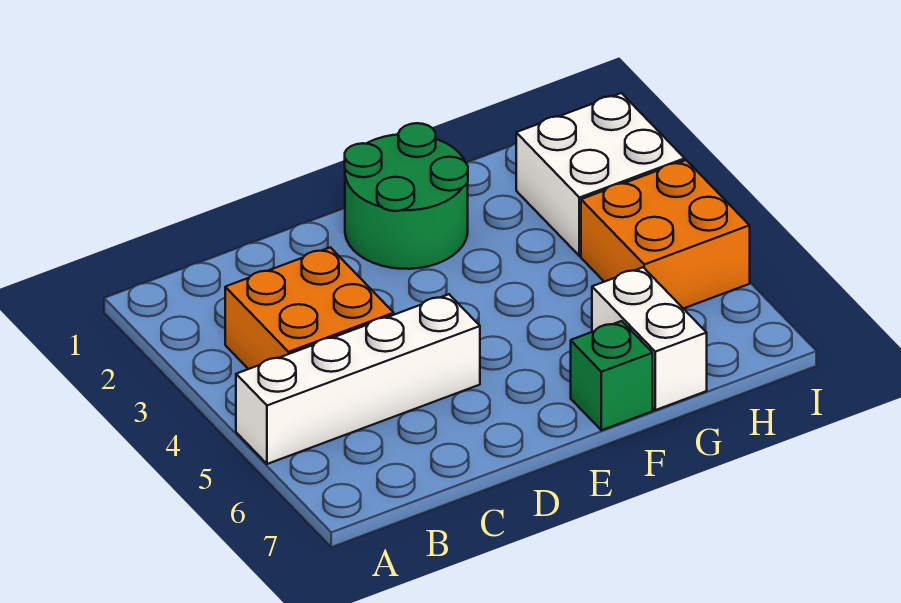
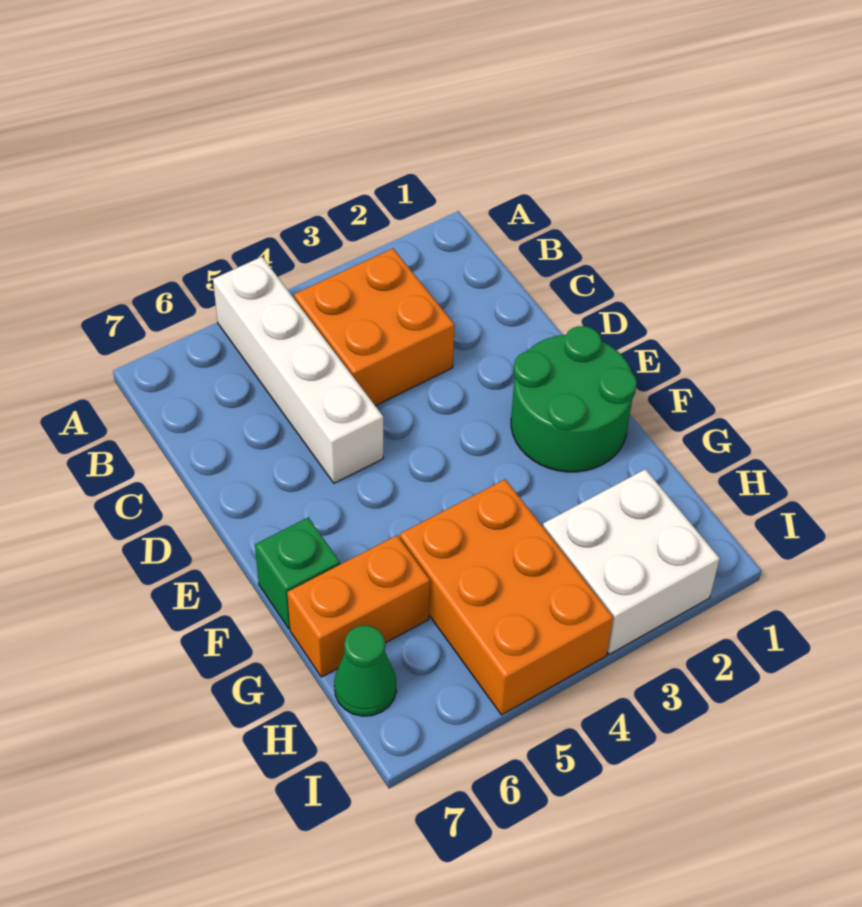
white brick G6:G7 level 1 -> orange brick G6:G7 level 1
orange brick H4:I5 level 1 -> orange brick G4:I5 level 1
none -> green cone H7 level 1

